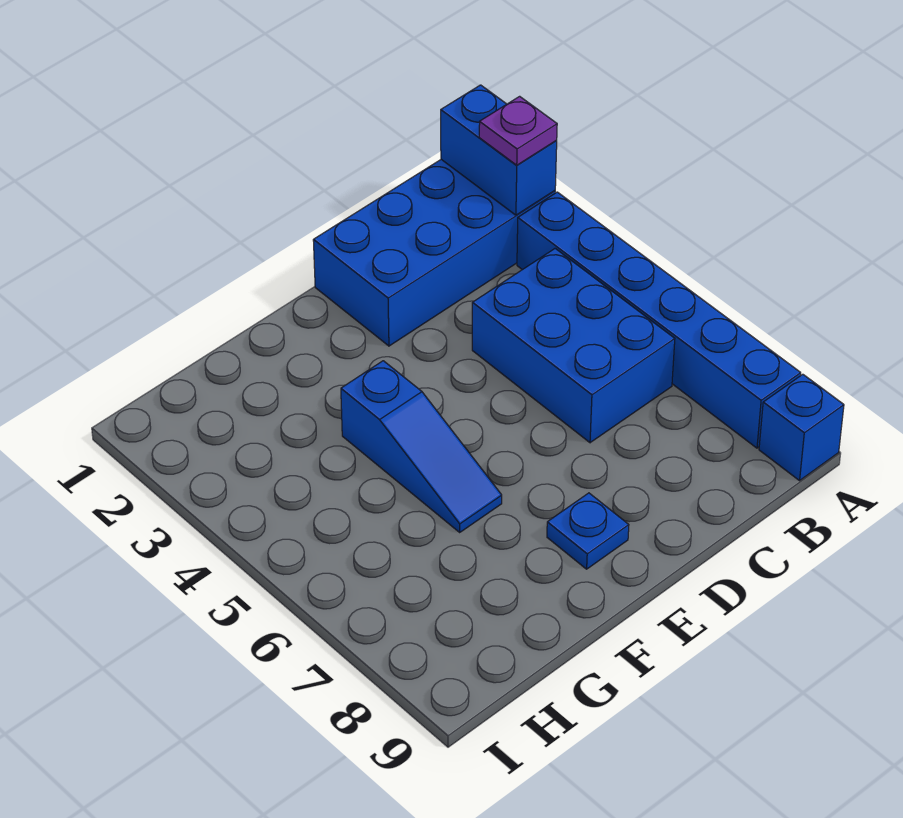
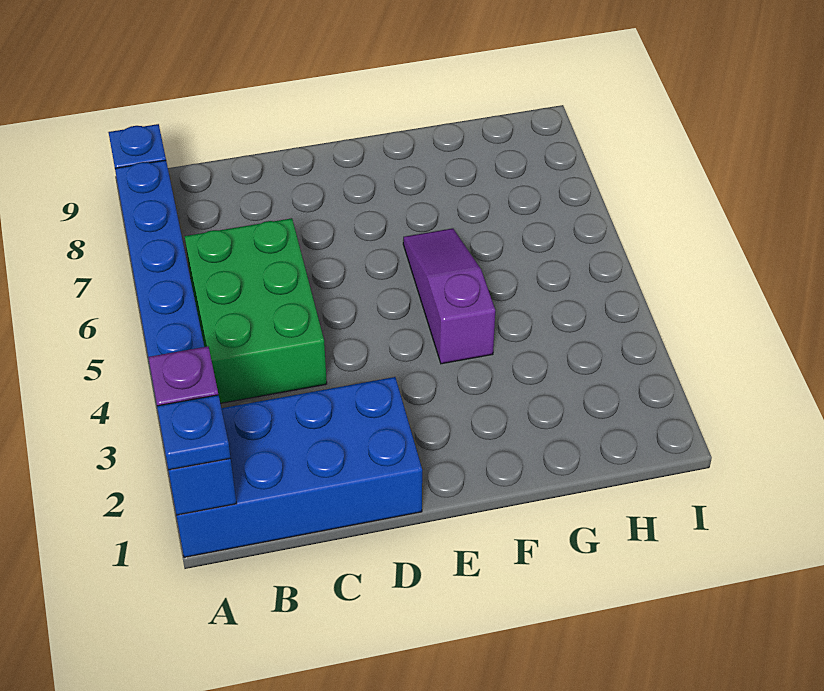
blue brick B4:C6 level 1 -> green brick B4:C6 level 1
blue plate E8 level 1 -> blue plate A1 level 3
blue slope F4:F6 level 1 top 4 -> purple slope F4:F6 level 1 top 4

